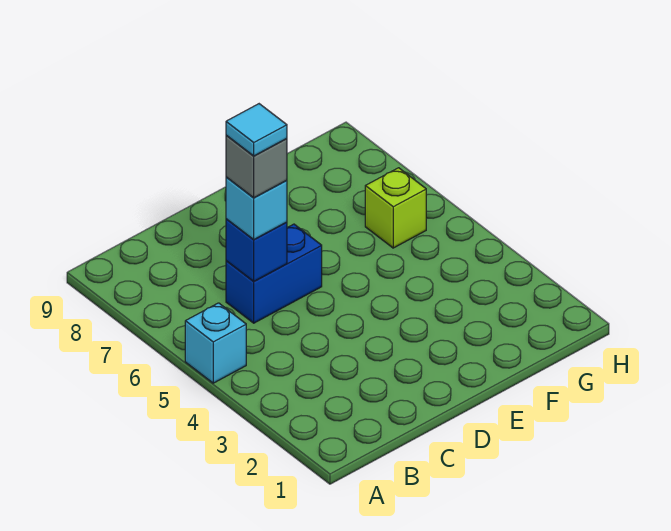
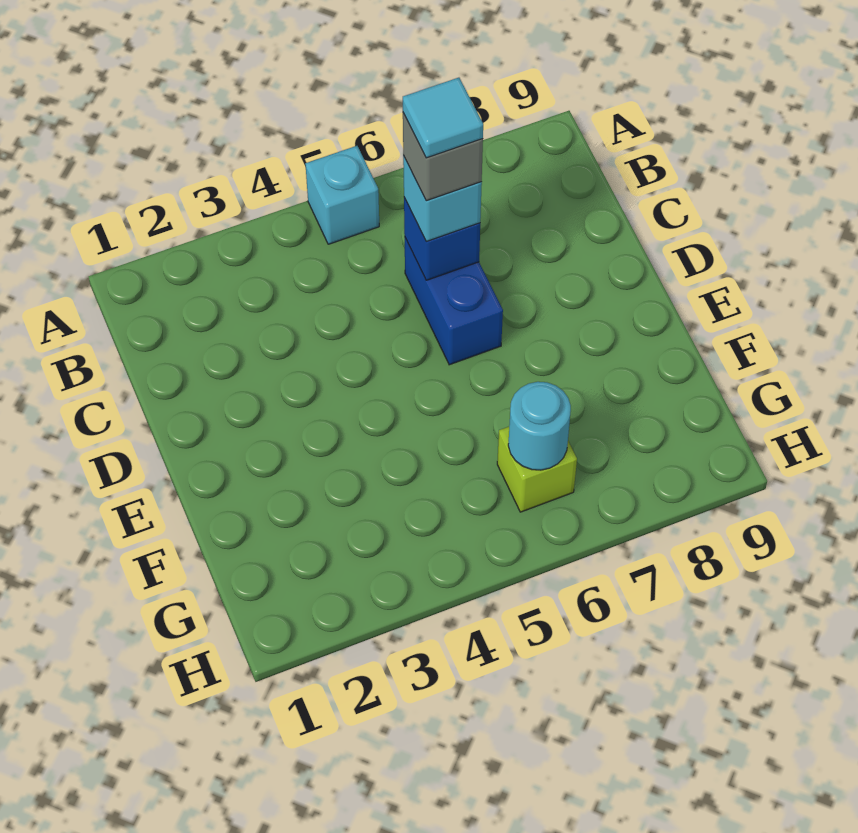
none -> cyan round brick G6 level 2

